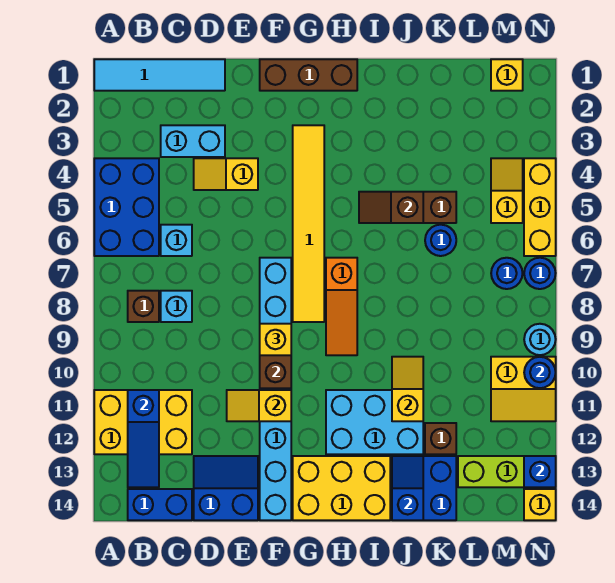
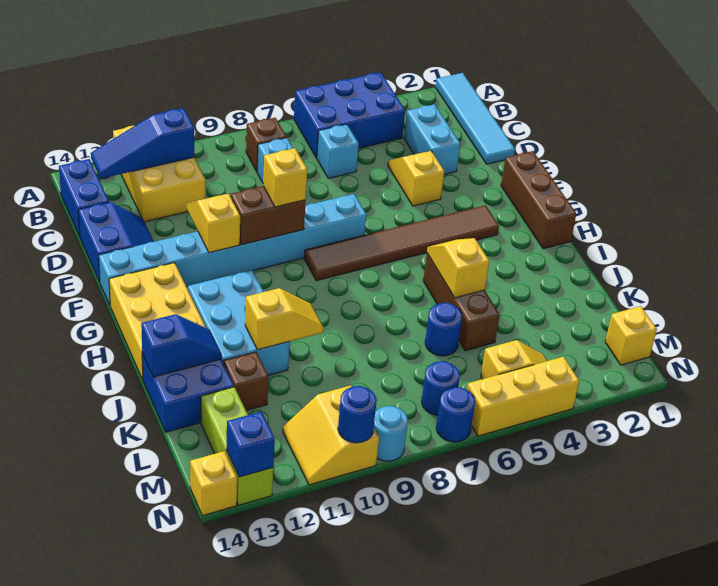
yellow tile G3:G8 level 1 -> brown tile G3:G8 level 1
orange slope H7:H9 level 1 top 7 -> none
brown slope I5:J5 level 2 top J -> yellow slope I5:J5 level 2 top J

